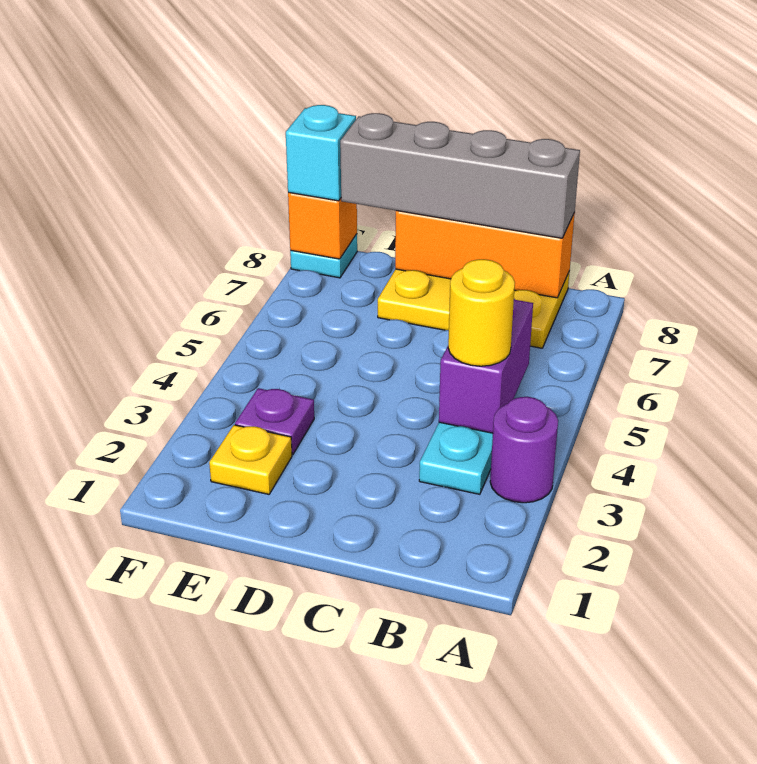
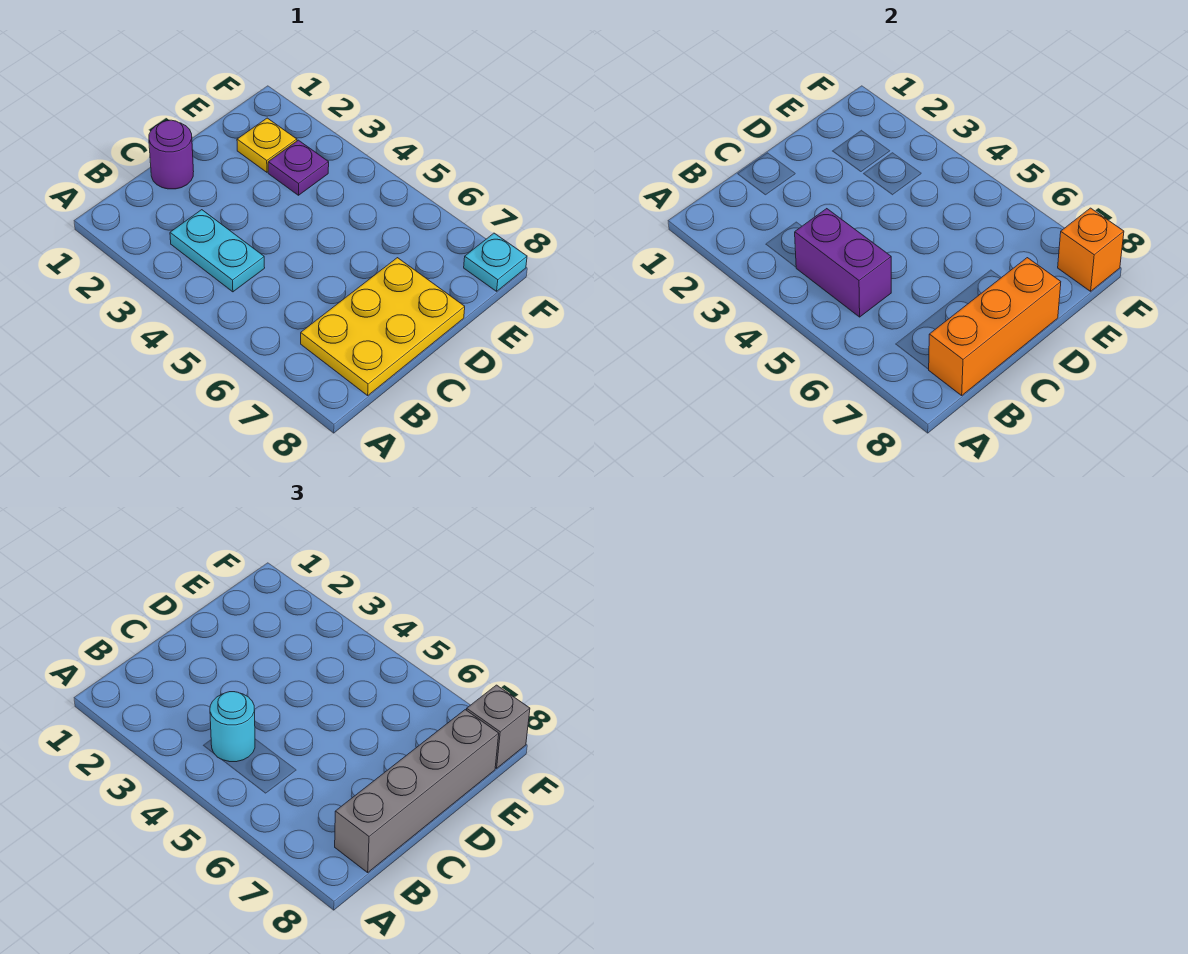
purple round brick A3 level 1 -> purple round brick C1 level 1
yellow round brick B4 level 3 -> cyan round brick B4 level 3
cyan brick F8 level 3 -> grey brick F8 level 3

